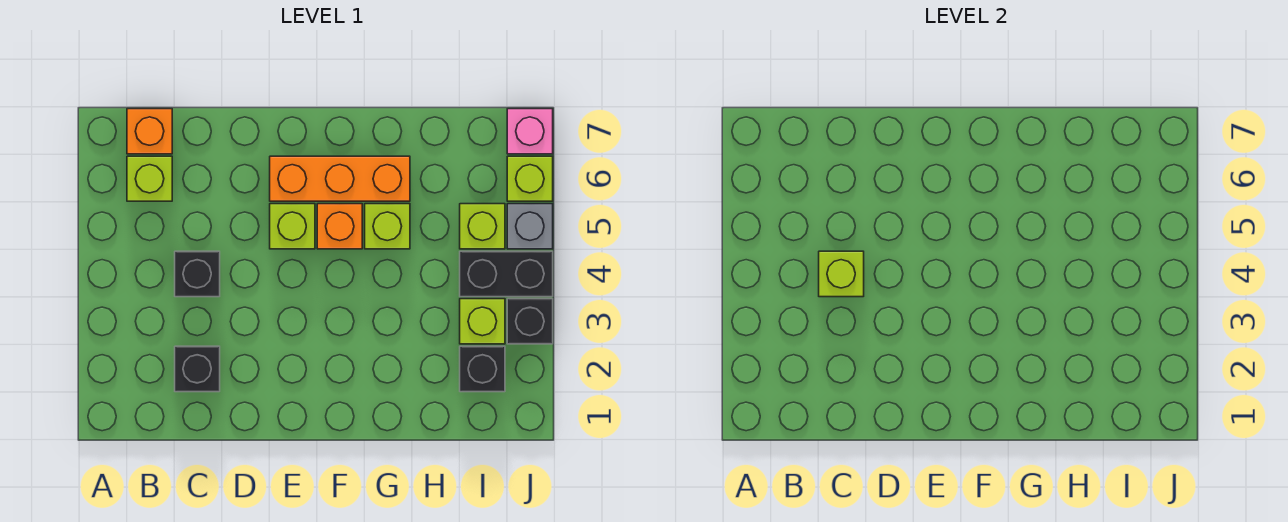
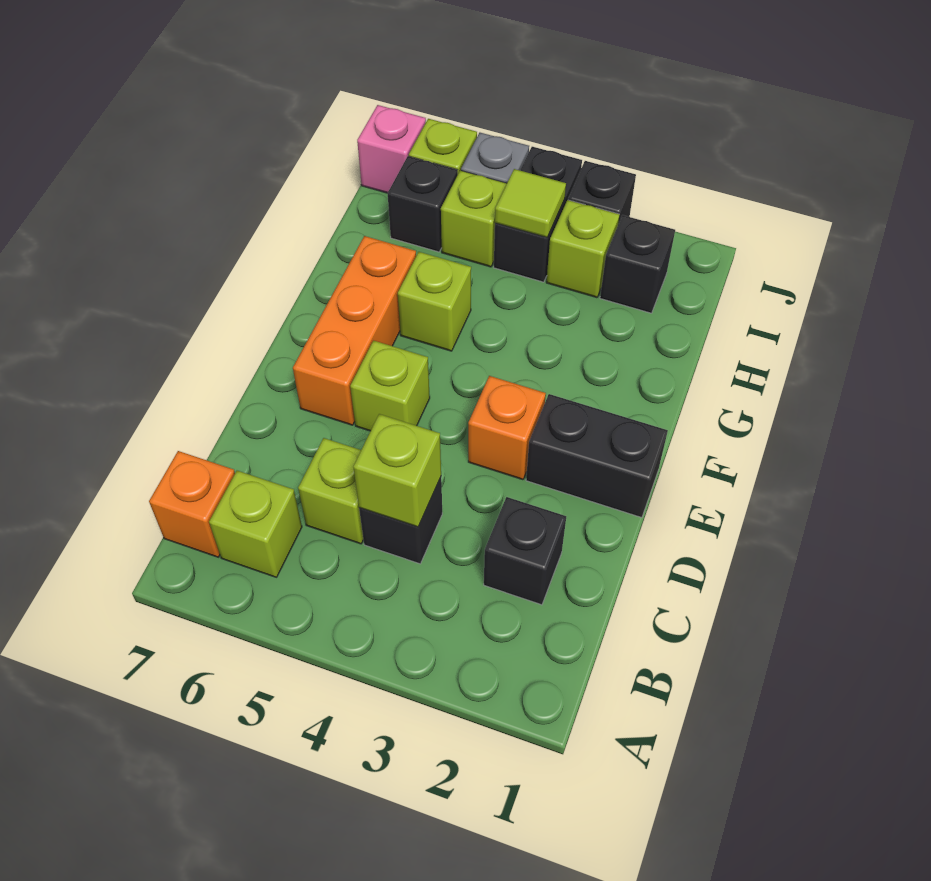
none -> lime brick C5 level 1
none -> black brick E1:E2 level 1
orange brick F5 level 1 -> orange brick E3 level 1
none -> lime tile I4 level 2
none -> black brick I6 level 1

